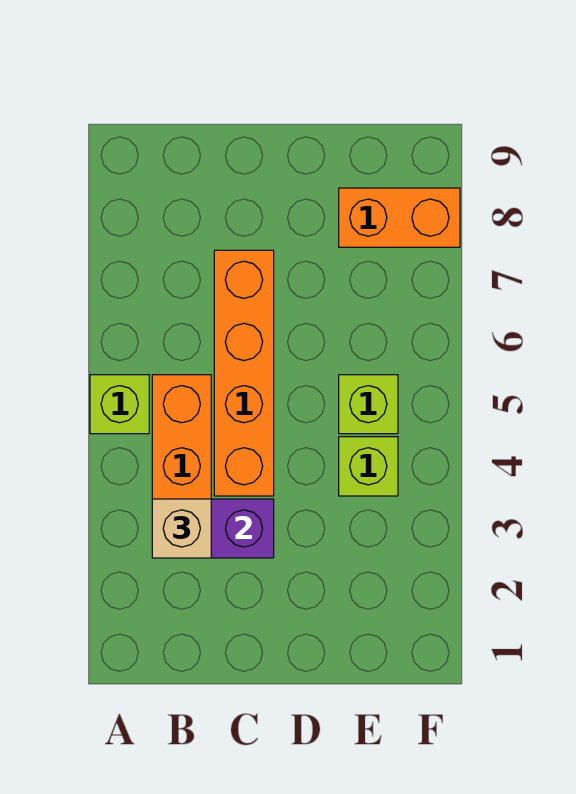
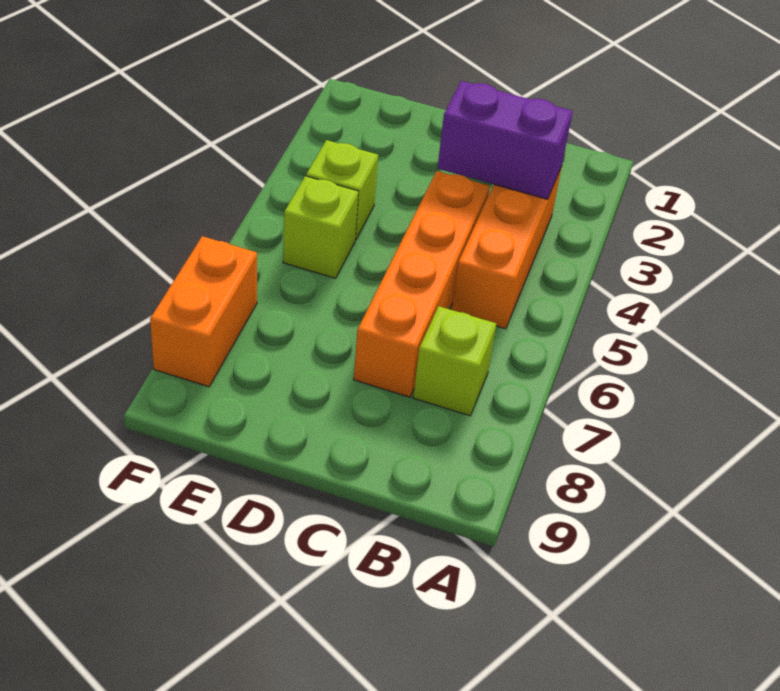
lime brick A5 level 1 -> lime brick B7 level 1
tan brick B3 level 3 -> none
orange brick E8:F8 level 1 -> orange brick F7:F8 level 1

